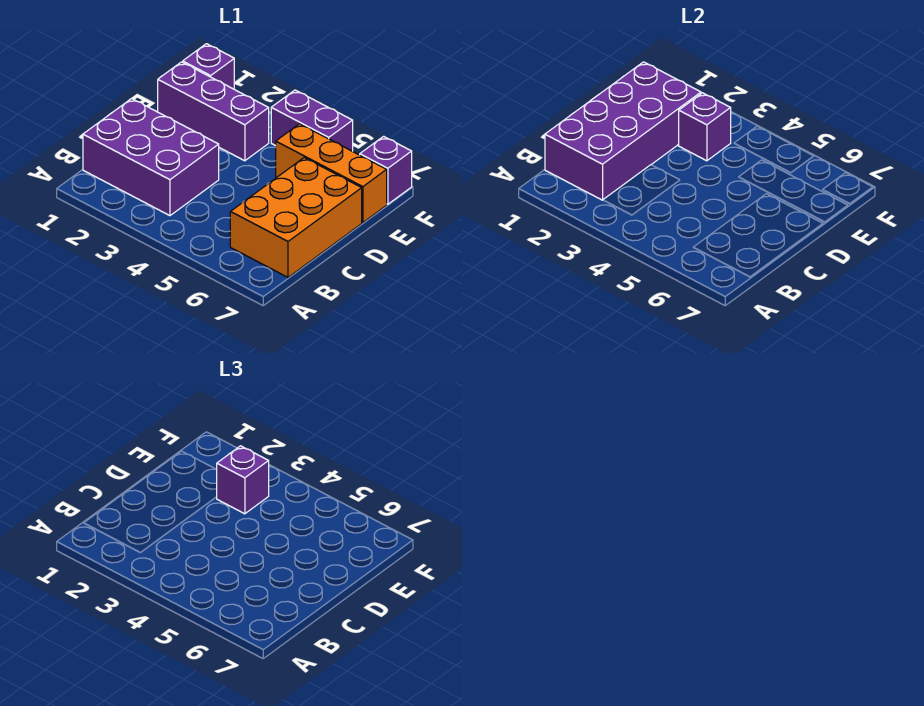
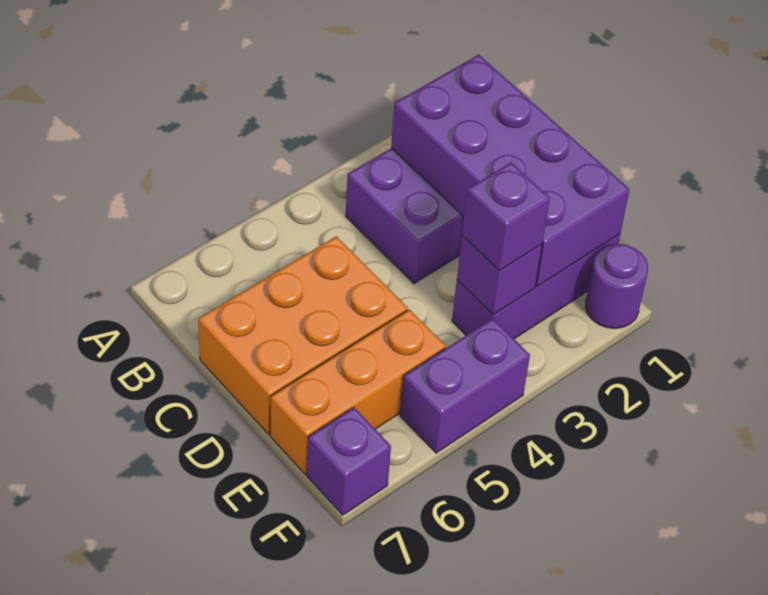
orange brick B6:D7 level 1 -> orange brick C5:D7 level 1
purple brick F1 level 1 -> purple round brick F1 level 1

